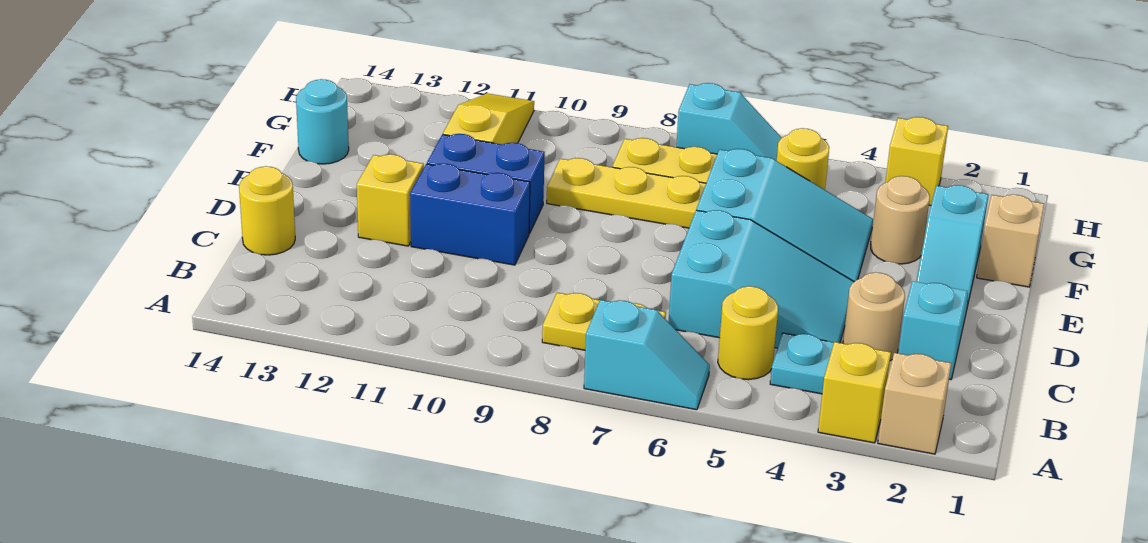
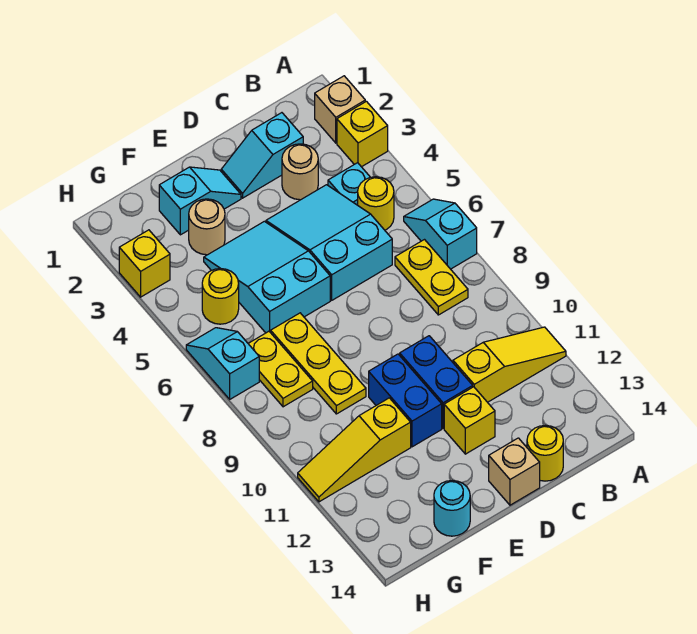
none -> yellow slope A11:C11 level 1 top C
tan brick F1 level 1 -> tan brick D14 level 1

